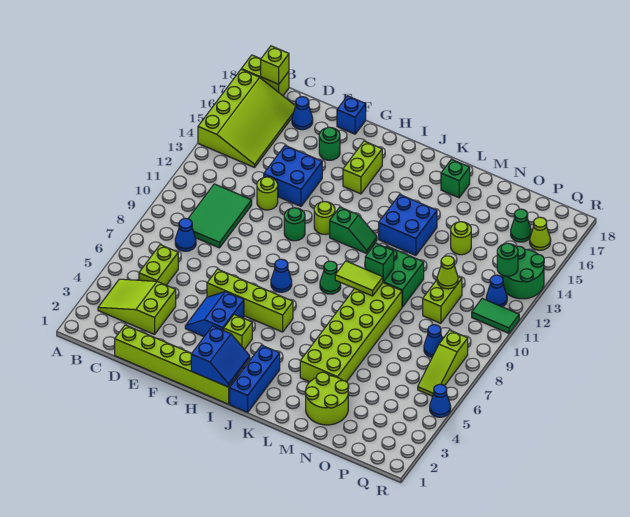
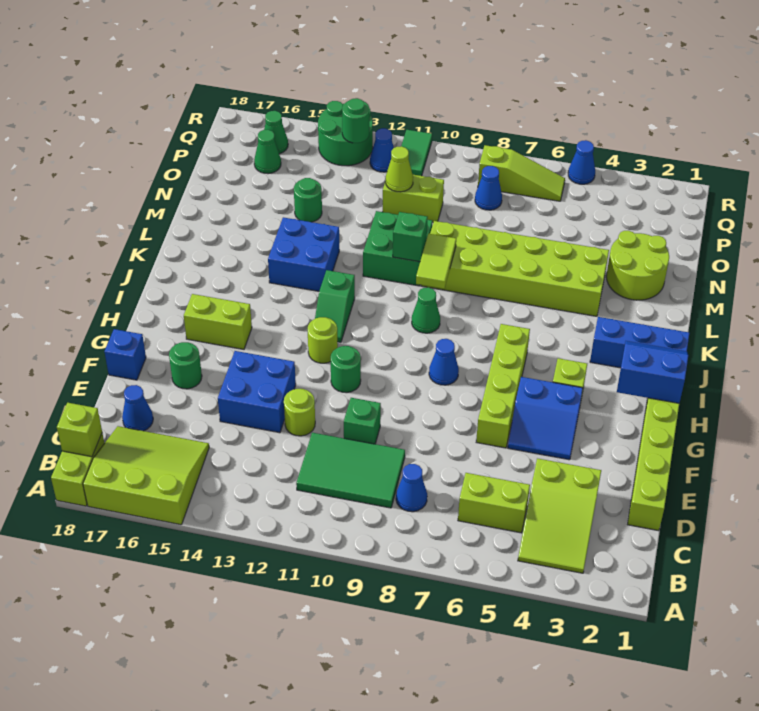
lime slope A14:C17 level 1 top A -> lime slope A15:C17 level 1 top A
green slope I12:J12 level 1 top I -> green slope I12:J12 level 1 top J
green brick L17 level 1 -> green brick E10 level 1
lime round brick N14 level 1 -> green round brick N14 level 1
lime cone Q16 level 1 -> green cone Q16 level 1

